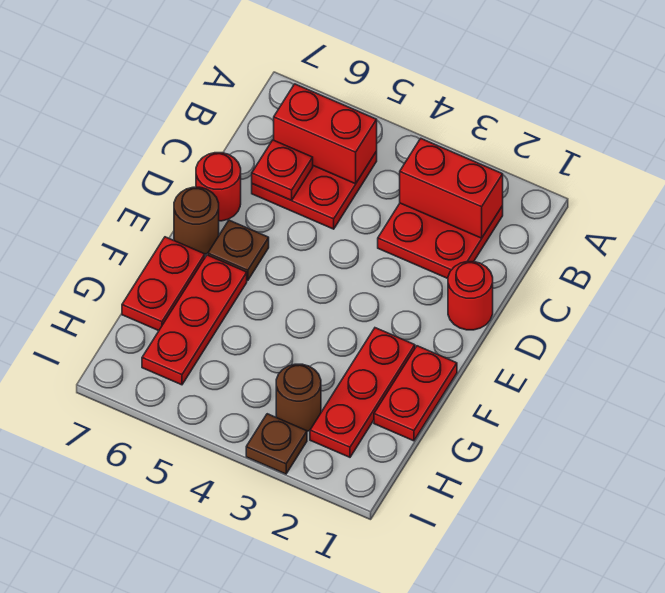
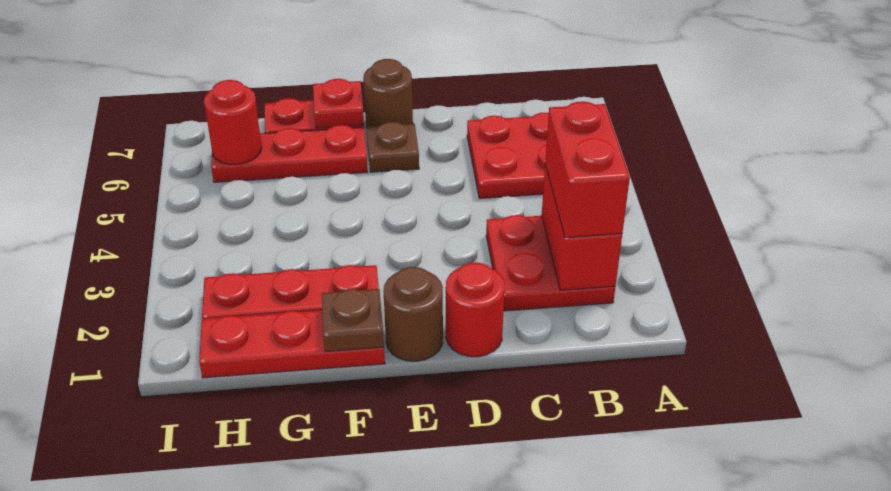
red brick B5:B6 level 2 -> red brick B2:B3 level 3
red plate C6 level 2 -> red plate F7 level 2
red round brick D7 level 1 -> red round brick H6 level 2
red plate F1:G1 level 1 -> red plate F1:H1 level 1
brown round brick H3 level 1 -> brown round brick E1 level 1
brown plate I3 level 1 -> brown plate F1 level 2

